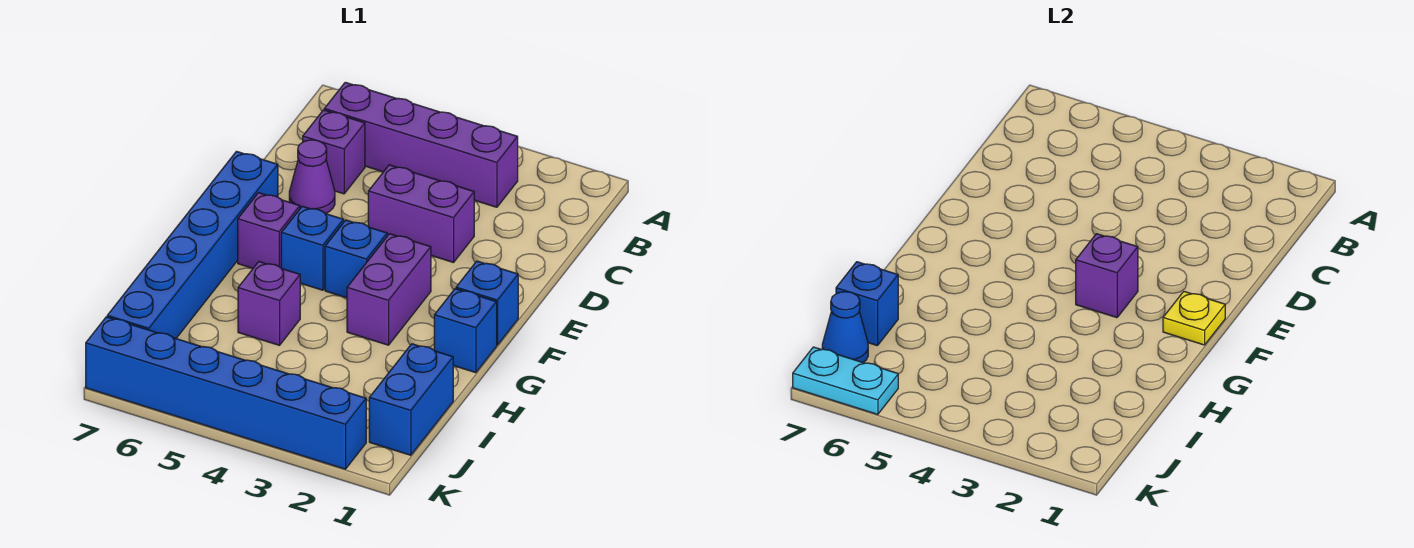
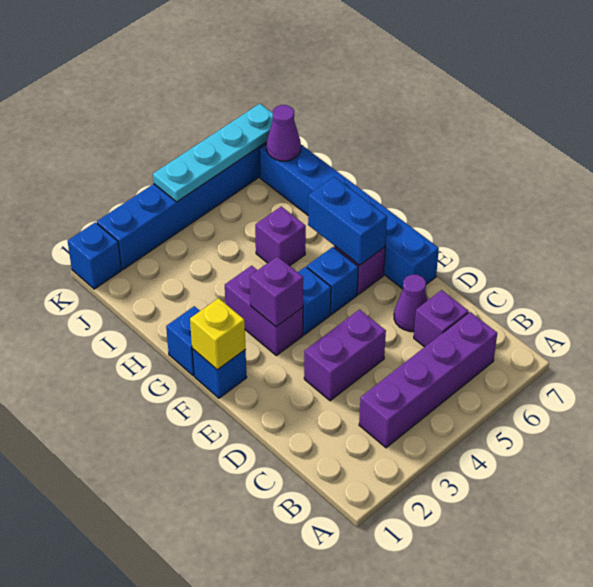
yellow plate F1 level 2 -> yellow brick F1 level 2
blue brick I1:J1 level 1 -> blue brick F6:G6 level 2
blue brick I7 level 2 -> blue brick K1 level 1
blue cone J7 level 2 -> purple cone J7 level 2
cyan plate K6:K7 level 2 -> cyan plate K4:K7 level 2

